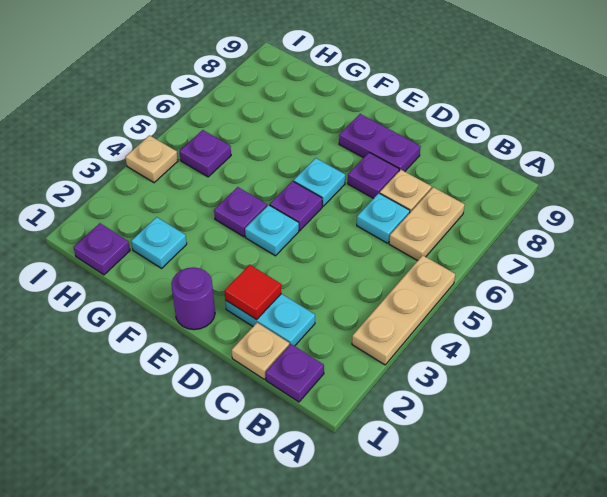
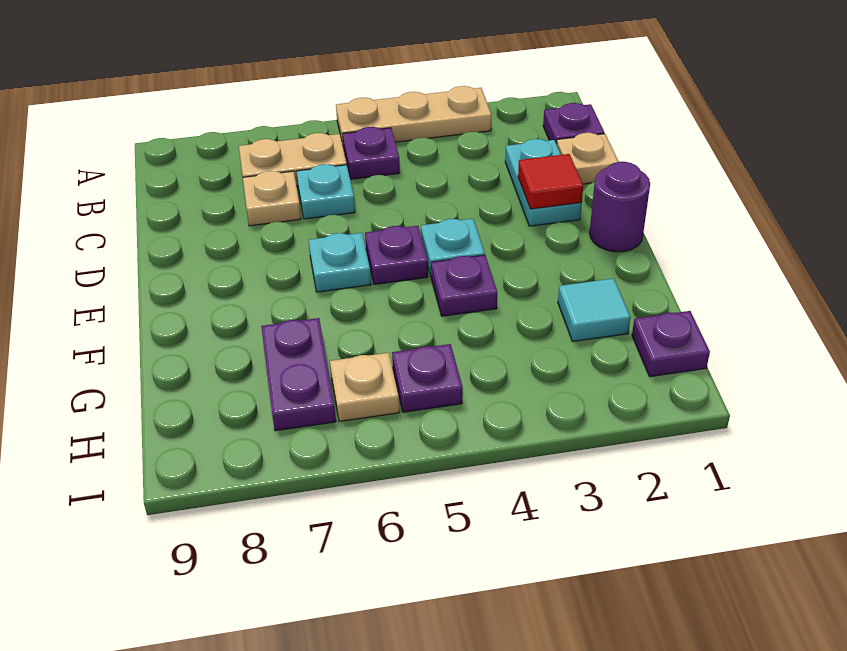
purple plate D7 level 1 -> purple plate B5 level 1
purple plate D8:E8 level 1 -> purple plate G7:H7 level 1
cyan plate G2 level 1 -> cyan tile G2 level 1
tan plate I4 level 1 -> tan plate H6 level 1

